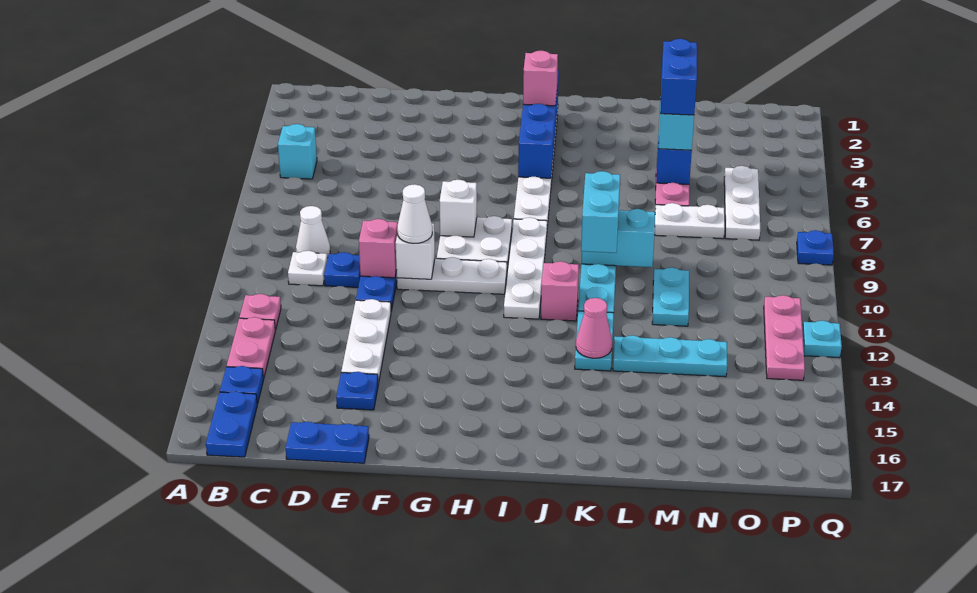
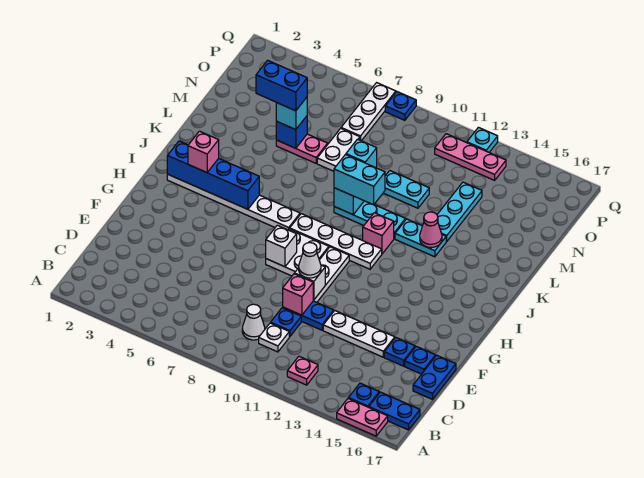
cyan brick B5 level 1 -> cyan brick L9 level 3
pink plate B13:B14 level 1 -> pink plate A15:A16 level 1
none -> blue plate E16 level 1
white plate O5:O7 level 1 -> white plate O7:Q7 level 1

